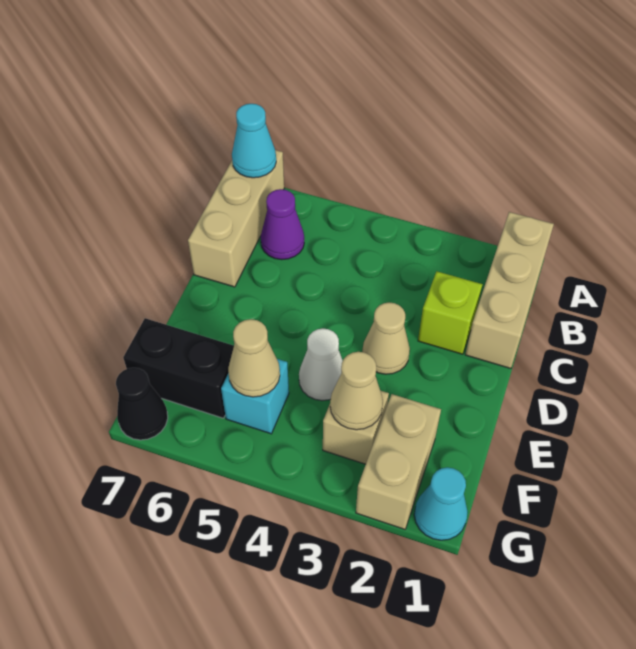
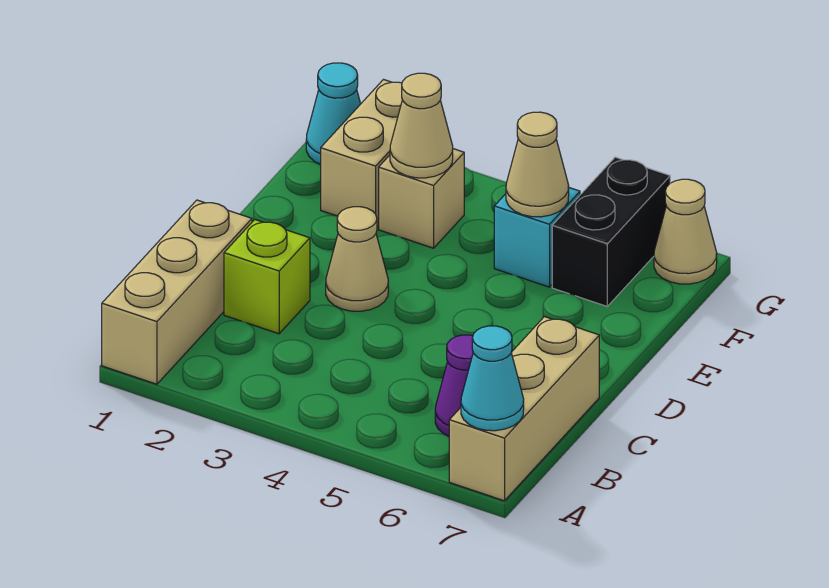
white cone E4 level 1 -> none
black brick F6:F7 level 1 -> black brick F6:G6 level 1
black cone G7 level 1 -> tan cone G7 level 1

